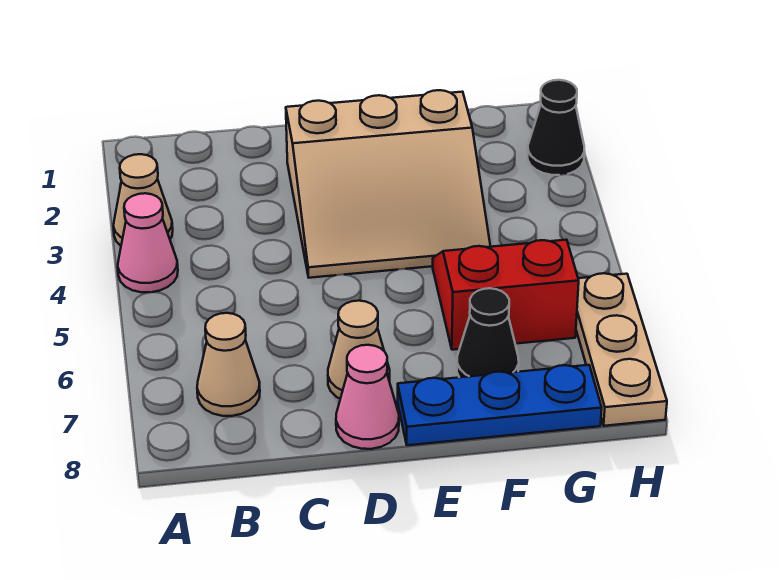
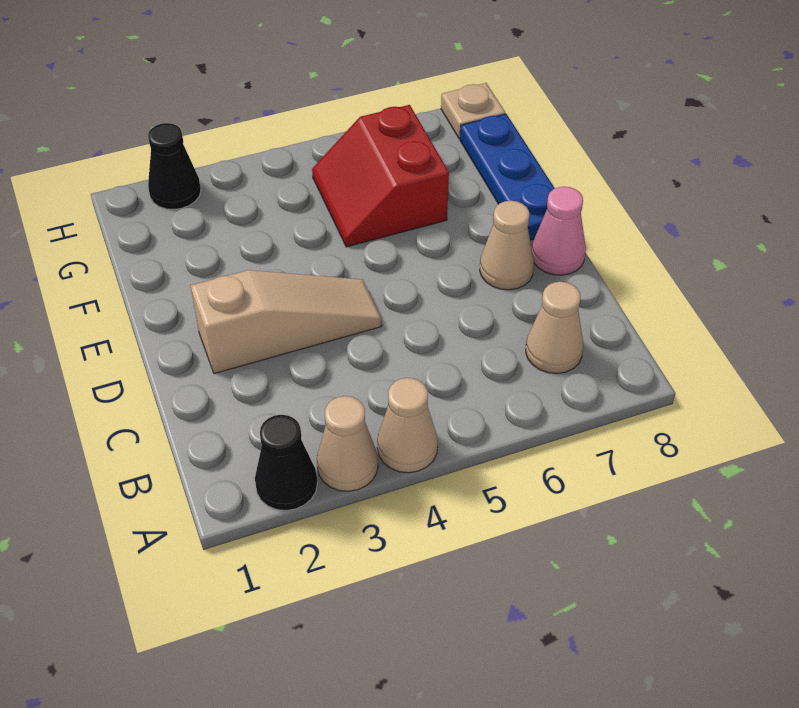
pink cone A4 level 1 -> tan cone A4 level 1
tan slope D2:F4 level 1 top 2 -> tan slope D2:D4 level 1 top 2
black cone F7 level 1 -> black cone A2 level 1
tan plate H6:H8 level 1 -> tan plate H8 level 1

